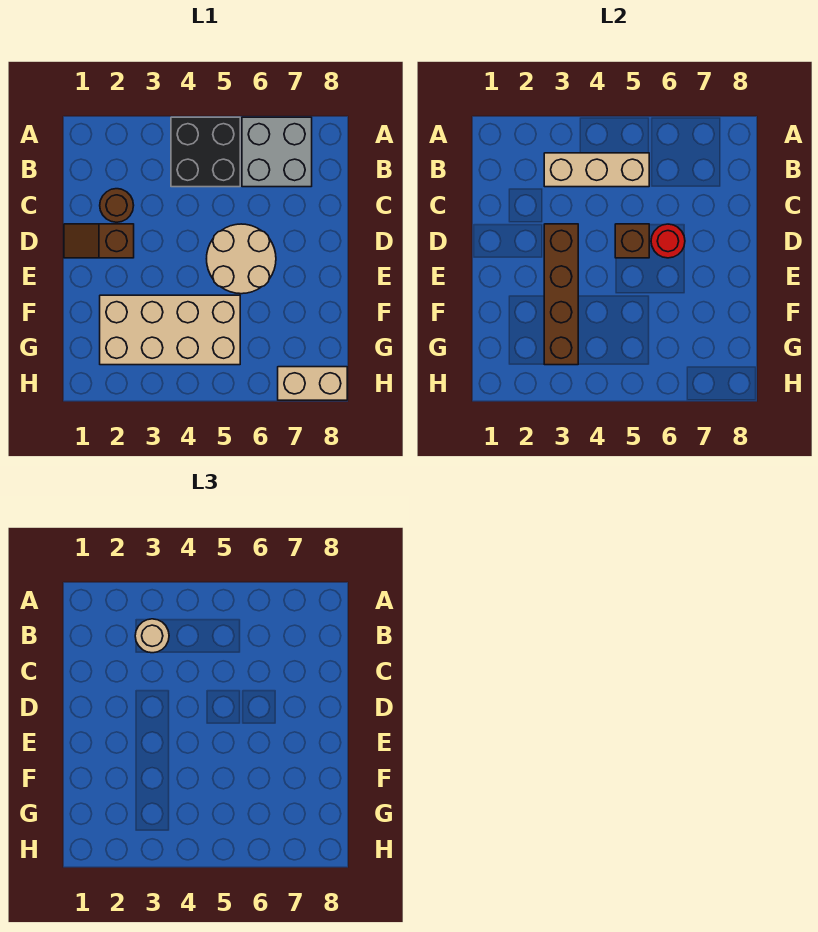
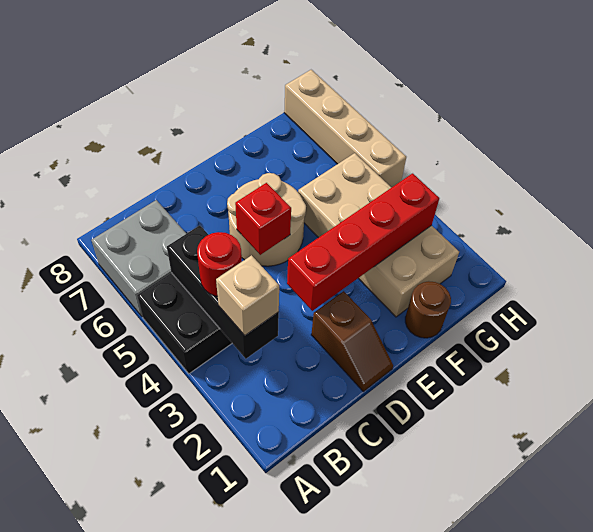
tan brick B3:B5 level 2 -> black brick B3:B5 level 2
tan round brick B3 level 3 -> tan brick B3 level 3
brown round brick C2 level 1 -> brown round brick F1 level 1
brown brick D3:G3 level 2 -> red brick D3:G3 level 2
brown brick D5 level 2 -> red brick D5 level 2
red round brick D6 level 2 -> red round brick B4 level 3
tan brick H7:H8 level 1 -> tan brick H5:H8 level 1

